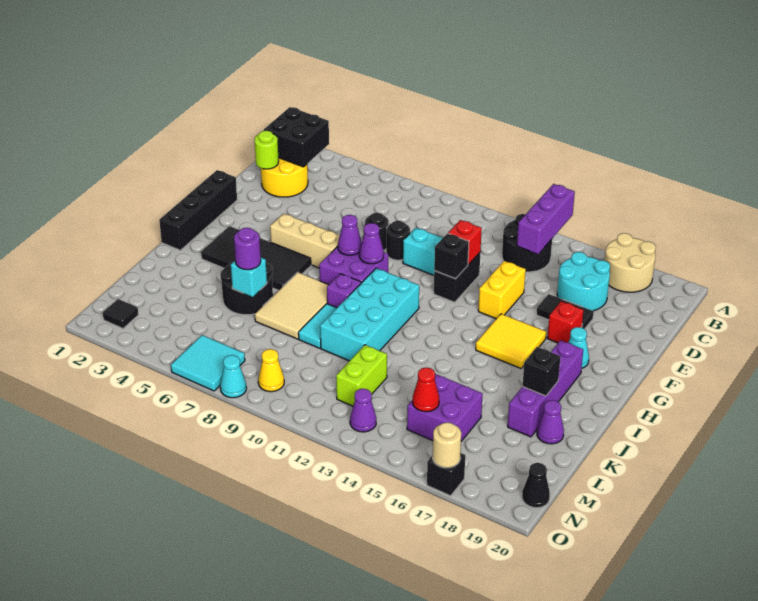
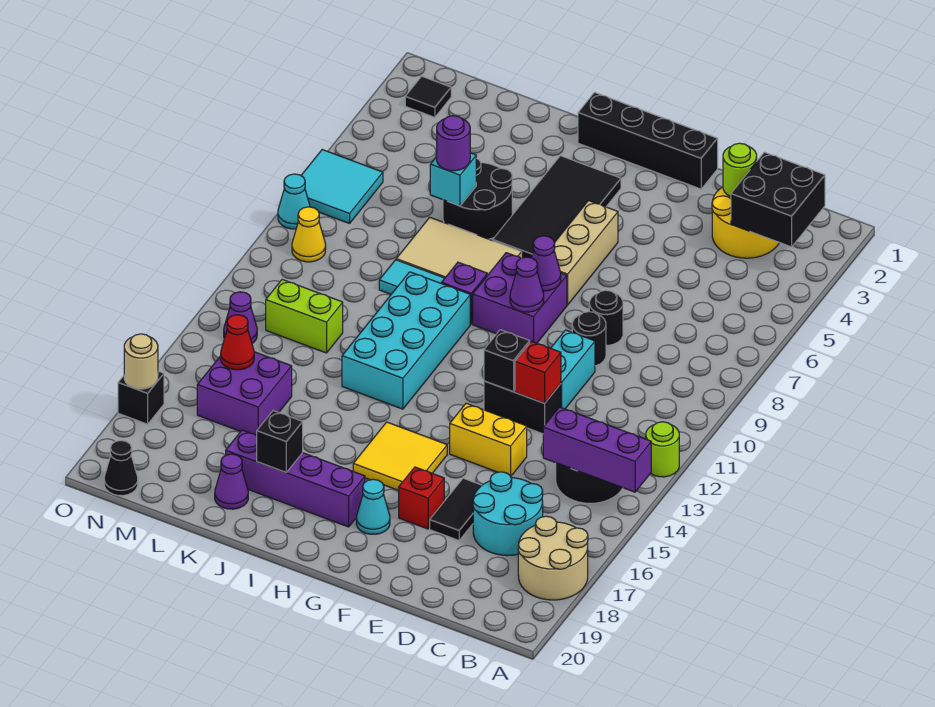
none -> lime round brick A12 level 1
cyan brick H10:K11 level 1 -> cyan brick I10:J13 level 1

